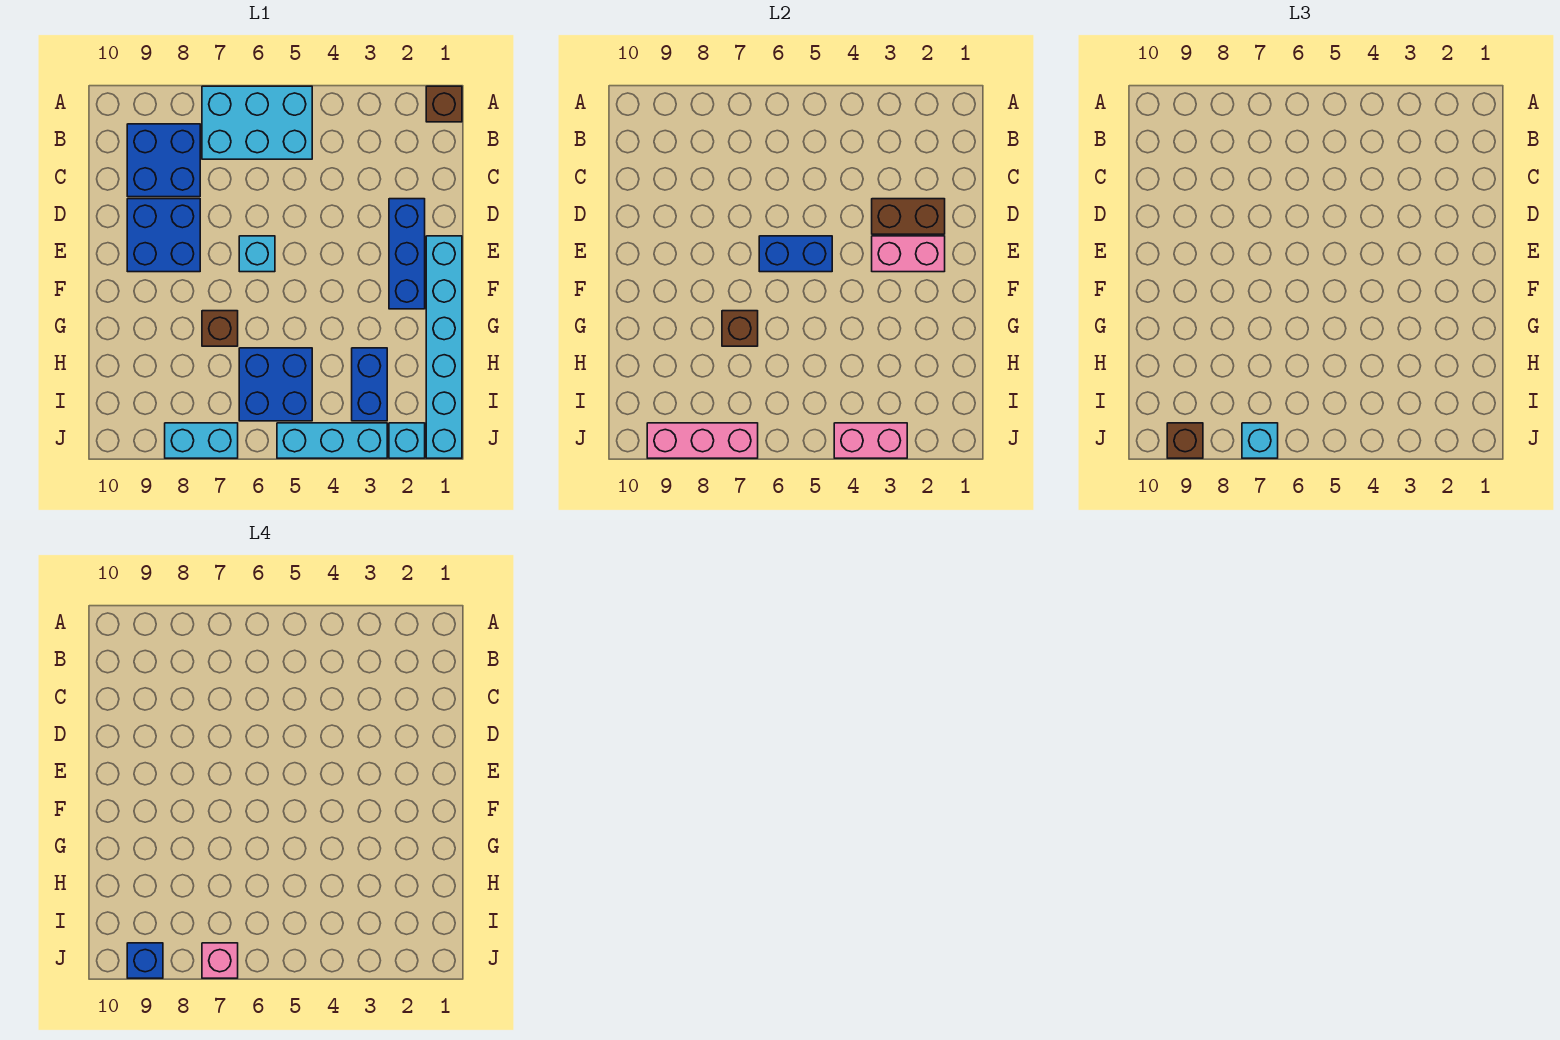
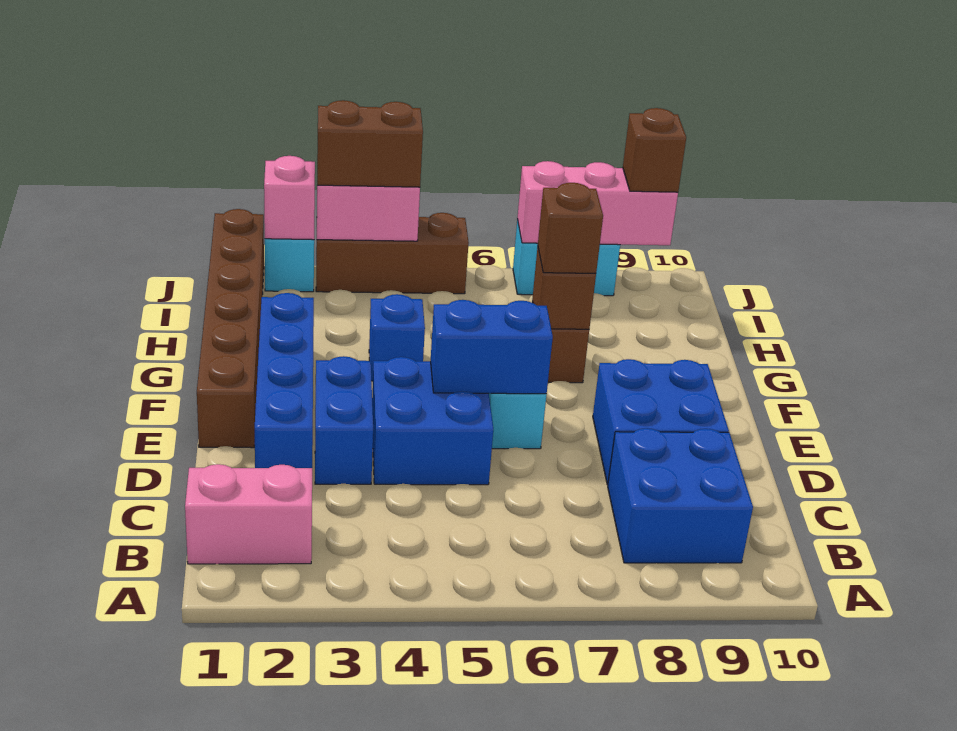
brown brick A1 level 1 -> brown brick G7 level 3
cyan brick A5:B7 level 1 -> none
blue brick D2:F2 level 1 -> blue brick D2:G2 level 1
brown brick D2:D3 level 2 -> brown brick J3:J4 level 3
cyan brick E1:J1 level 1 -> brown brick E1:J1 level 1
pink brick E2:E3 level 2 -> pink brick B1:B2 level 1
blue brick H3:I3 level 1 -> blue brick D3:E3 level 1
blue brick H5:I6 level 1 -> blue brick D4:E5 level 1
cyan brick J3:J5 level 1 -> brown brick J3:J5 level 1
cyan brick J7 level 3 -> none
pink brick J7 level 4 -> pink brick J2 level 2
blue brick J9 level 4 -> blue brick G4 level 1

